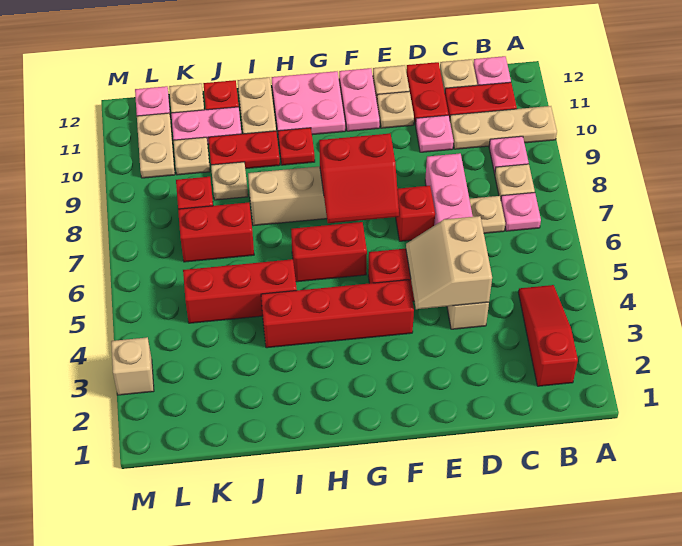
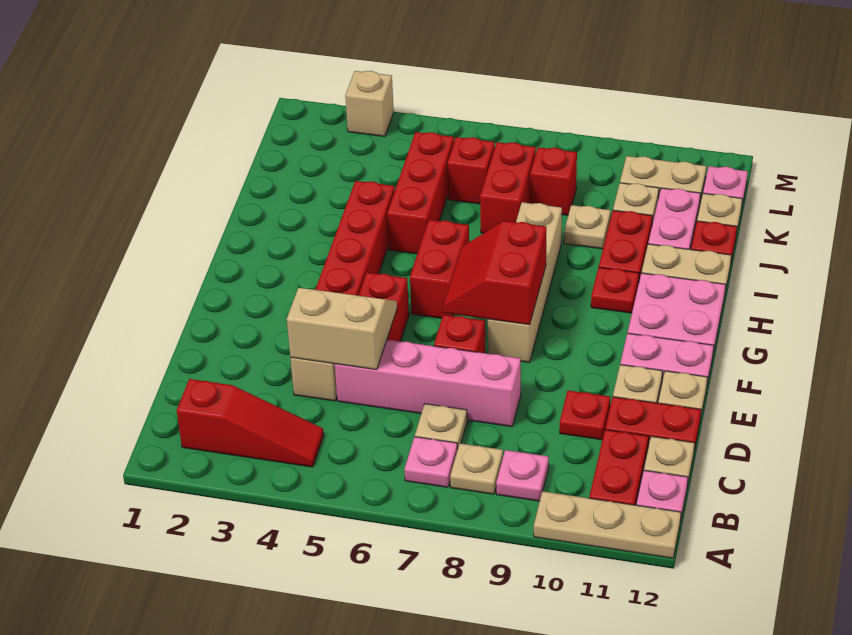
tan plate A10:C10 level 1 -> tan plate A10:A12 level 1
pink plate D10 level 1 -> red plate D10 level 1
none -> red brick K6 level 1

